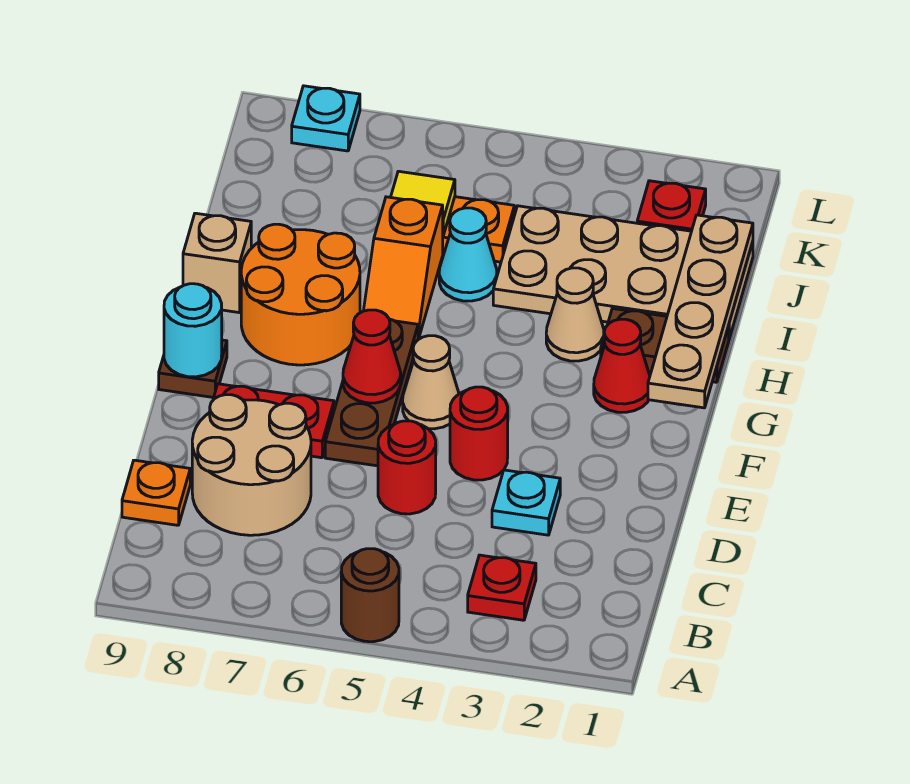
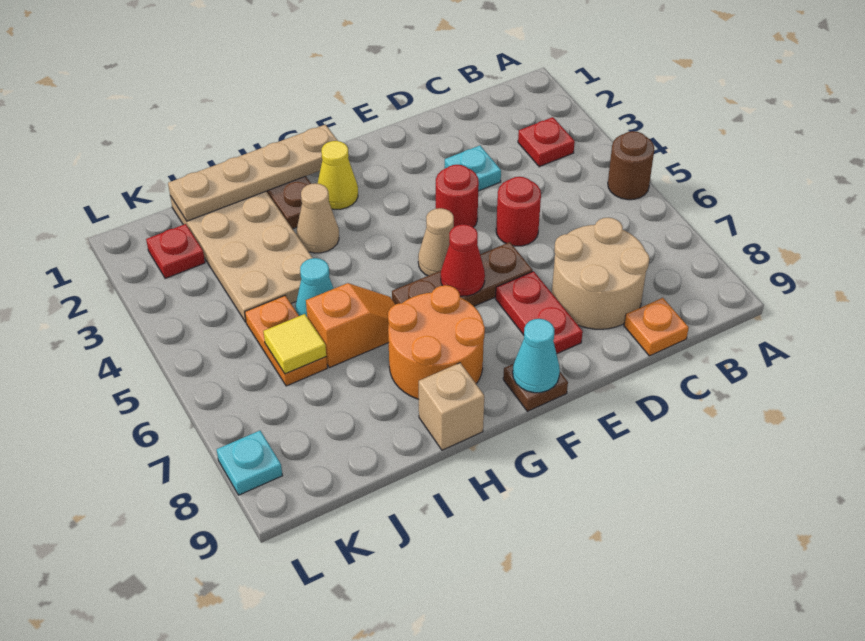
cyan round brick F9 level 2 -> cyan cone F9 level 2
red cone G2 level 1 -> yellow cone G2 level 1

